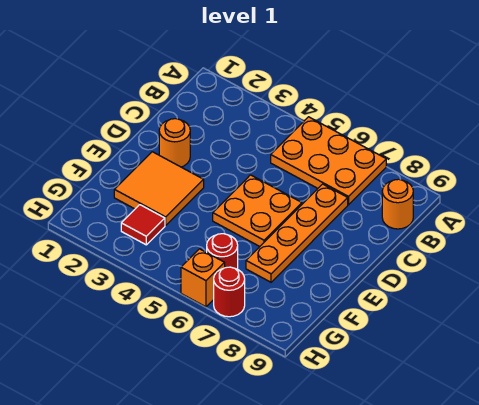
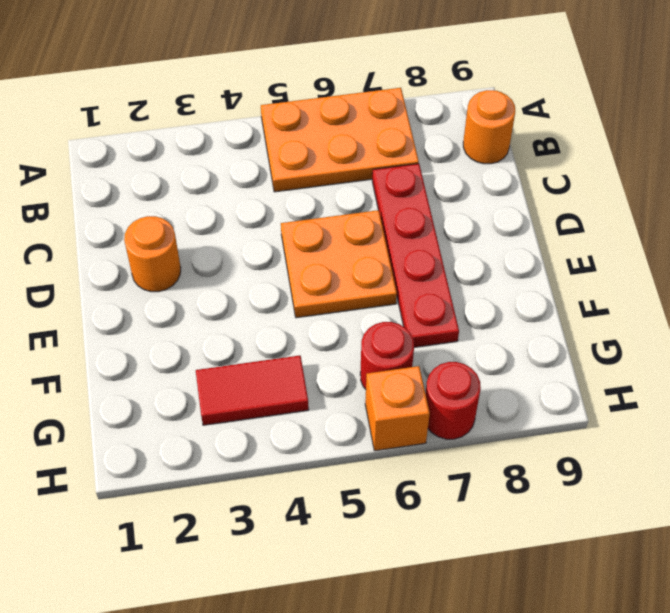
orange plate C7:F7 level 1 -> red plate C7:F7 level 1
orange tile E2:F3 level 1 -> none
red tile G3 level 1 -> red tile G3:G4 level 1

